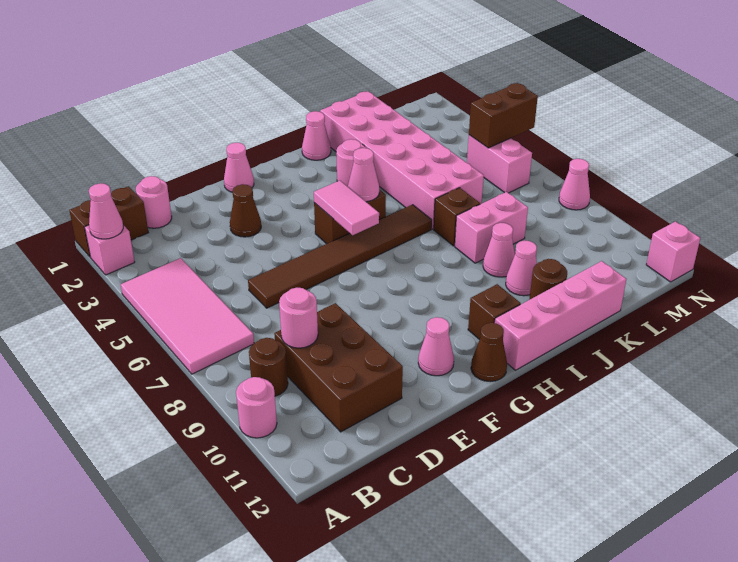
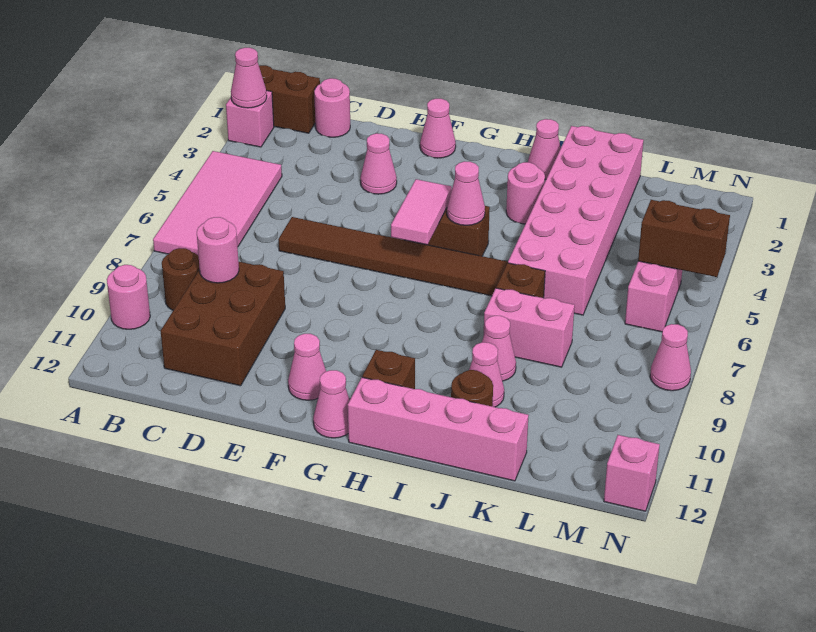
brown cone E3 level 1 -> pink cone E3 level 1
brown cone G12 level 1 -> pink cone G12 level 1

